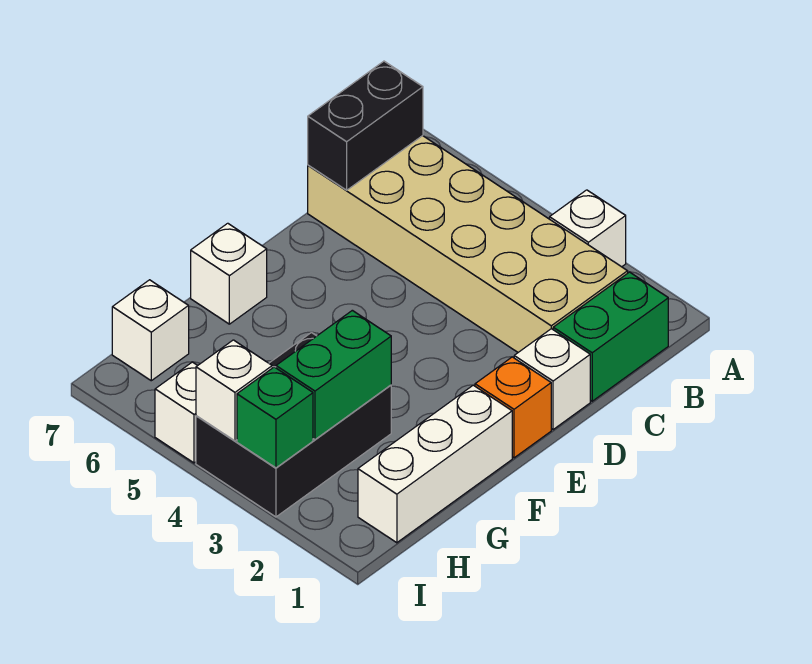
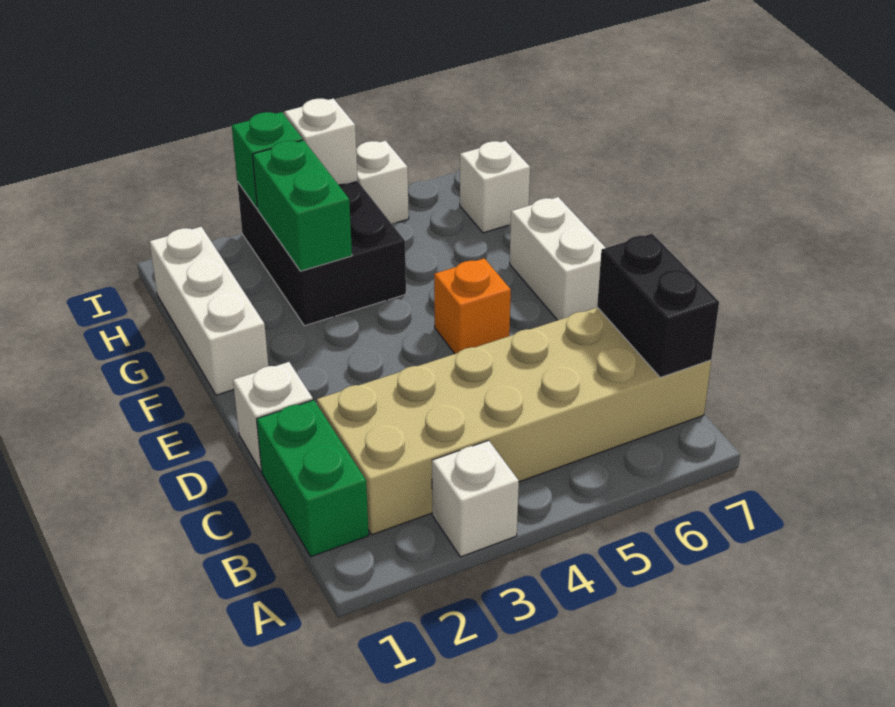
orange brick E1 level 1 -> orange brick E5 level 1
white brick F7 level 1 -> white brick E7:F7 level 1

